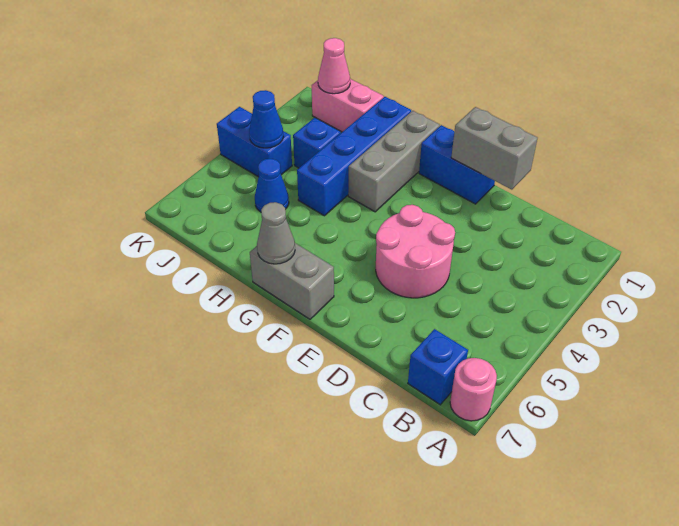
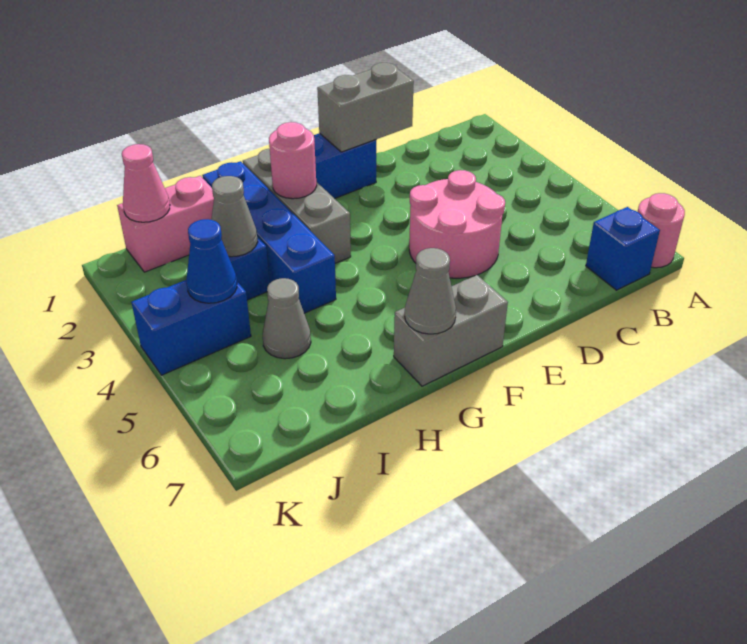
none -> pink round brick G2 level 2
none -> grey cone I3 level 2
blue cone I5 level 1 -> grey cone I5 level 1

